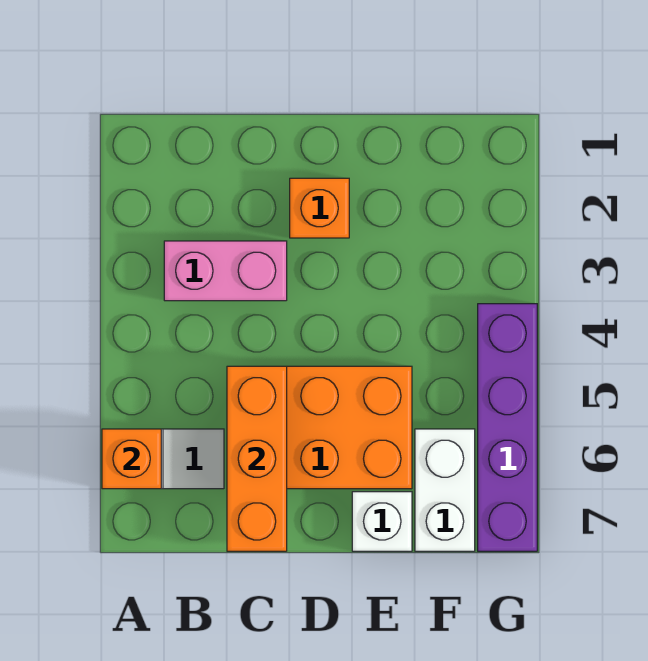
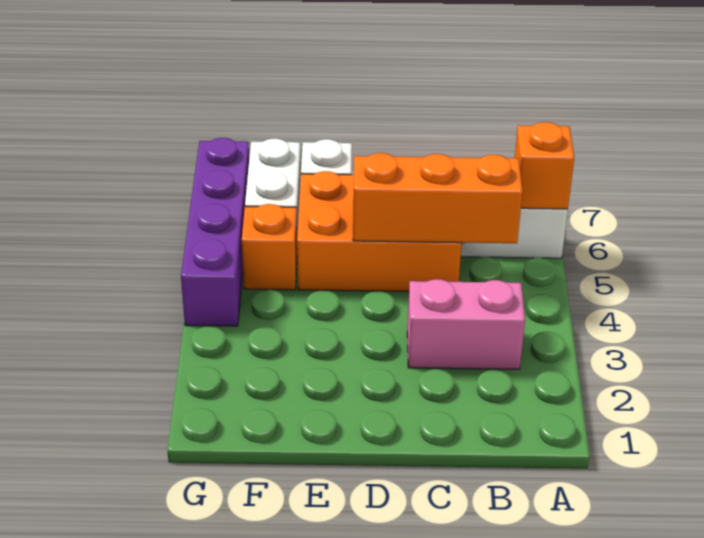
orange brick C5:C7 level 2 -> orange brick B5:D5 level 2
orange brick D2 level 1 -> orange brick F5 level 1

